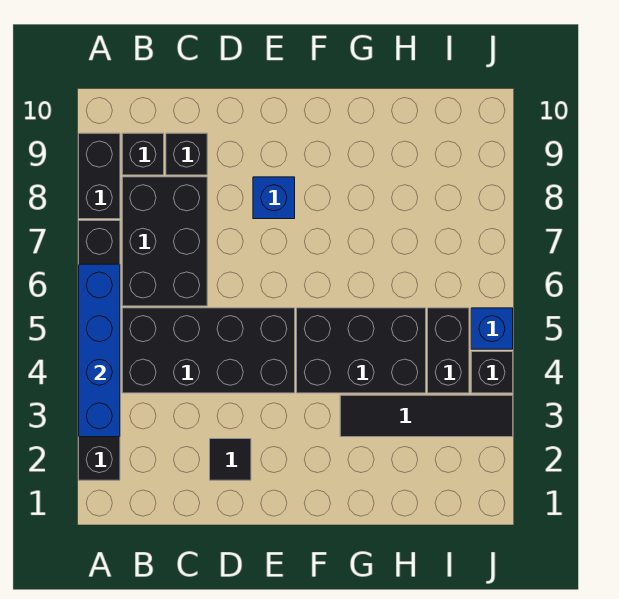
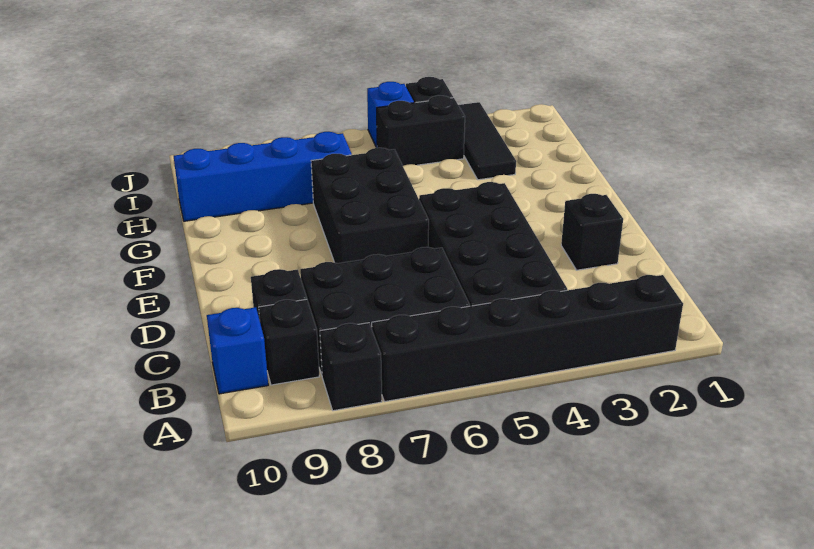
blue brick A3:A6 level 2 -> blue brick H7:H10 level 1
black brick A8:A9 level 1 -> black brick A8 level 1
black tile D2 level 1 -> black brick D2 level 1
blue brick E8 level 1 -> blue brick B10 level 1
black brick F4:H5 level 1 -> black brick E6:G7 level 1
black tile G3:J3 level 1 -> black tile H3:J3 level 1

